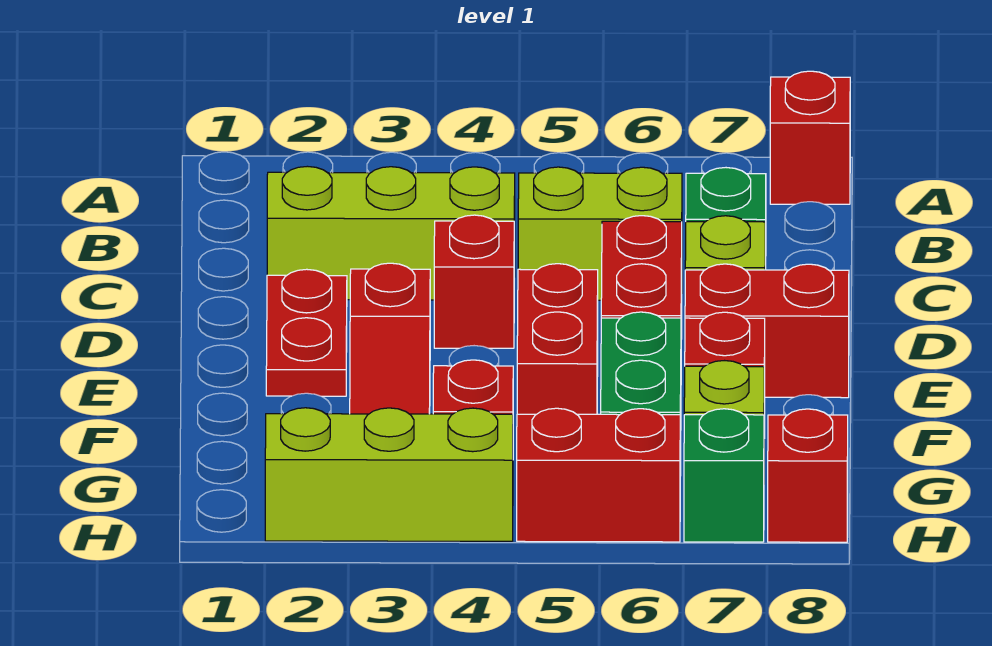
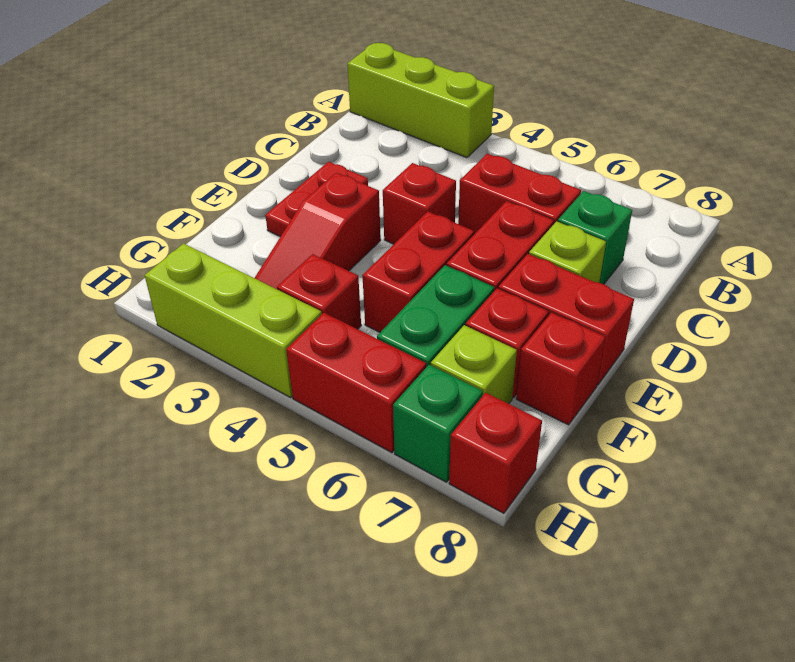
red brick A8 level 1 -> red brick F8 level 1
lime brick C2:C4 level 1 -> lime brick A1:A3 level 1
lime brick C5:C6 level 1 -> red brick C5:C6 level 1

